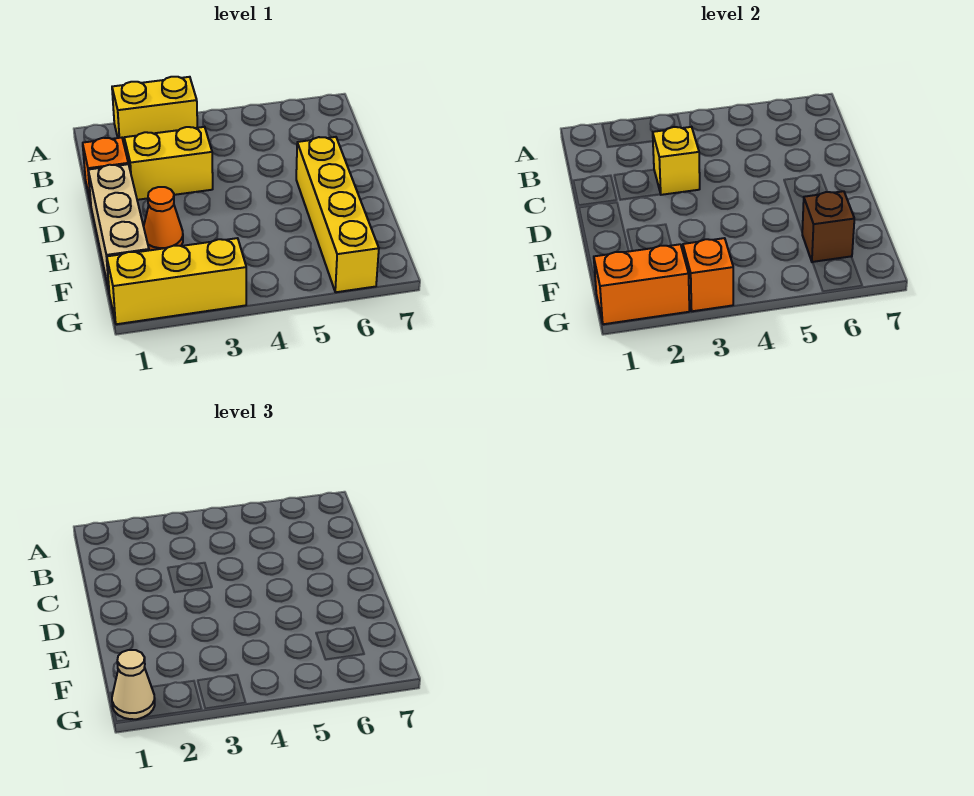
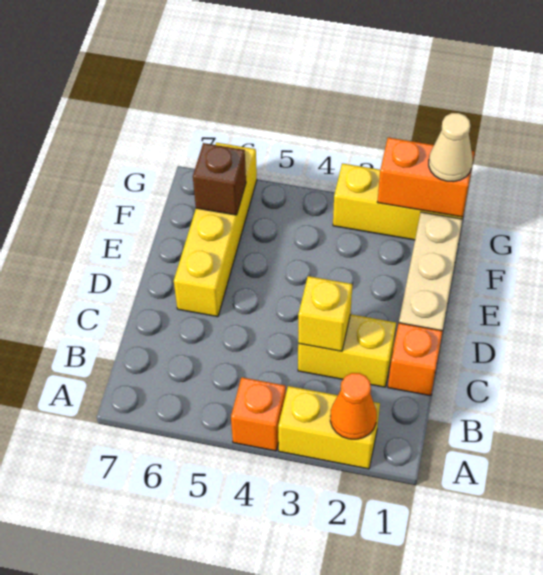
orange cone E2 level 1 -> orange cone A2 level 2
orange brick G3 level 2 -> orange brick A4 level 1

